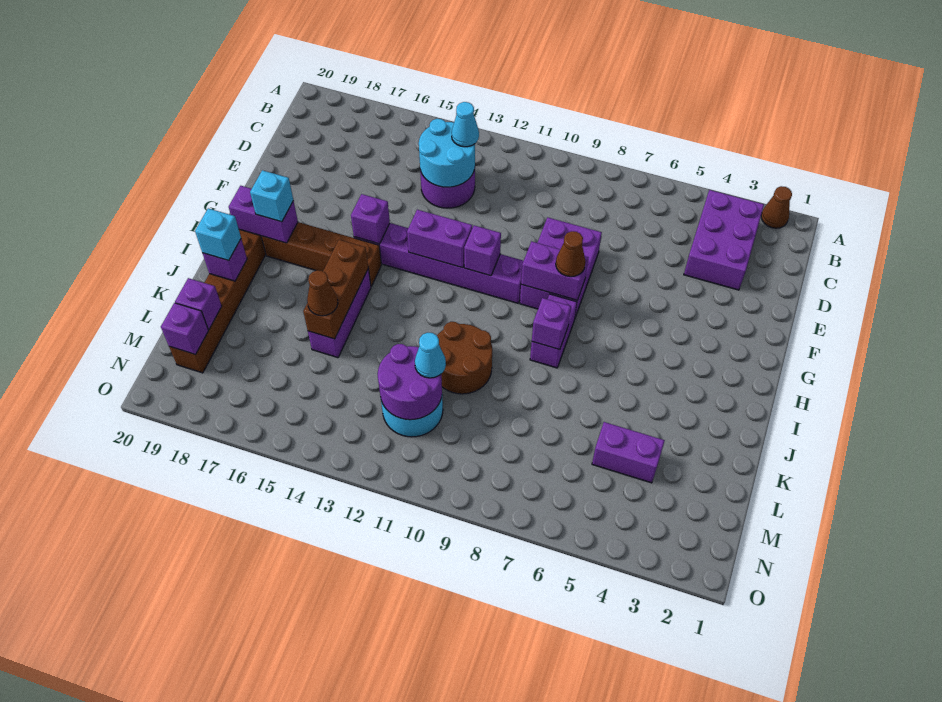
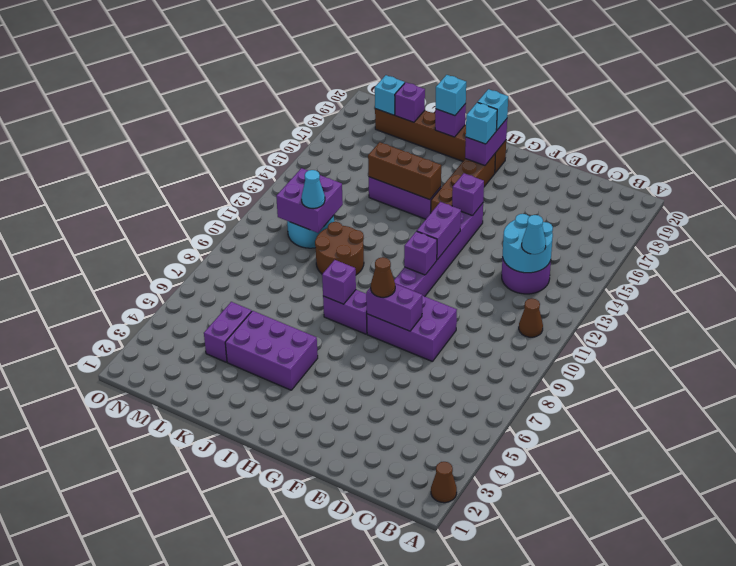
purple brick B3:D4 level 1 -> purple brick I4:K5 level 1
purple brick G8:G9 level 2 -> purple brick F8:G8 level 2
none -> cyan brick H19 level 3
brown cone K15 level 3 -> brown cone B11 level 1
purple round brick L11:M12 level 2 -> purple brick L11:M12 level 2
purple brick M19 level 2 -> cyan brick M19 level 2

